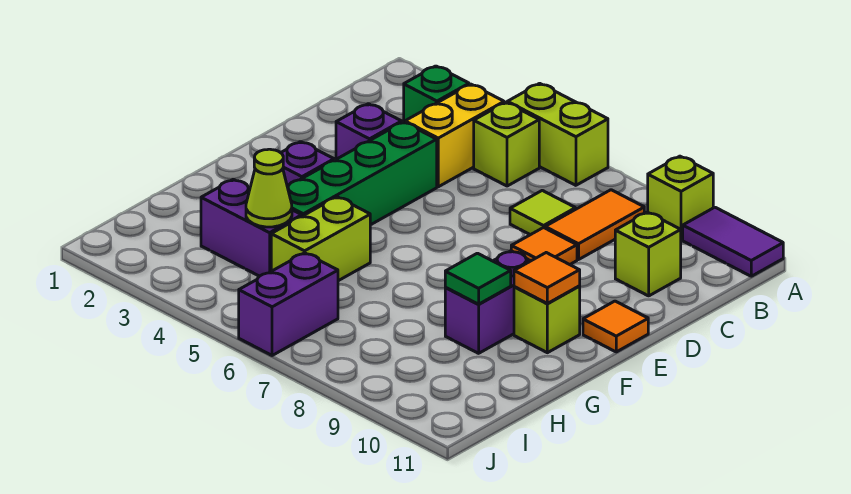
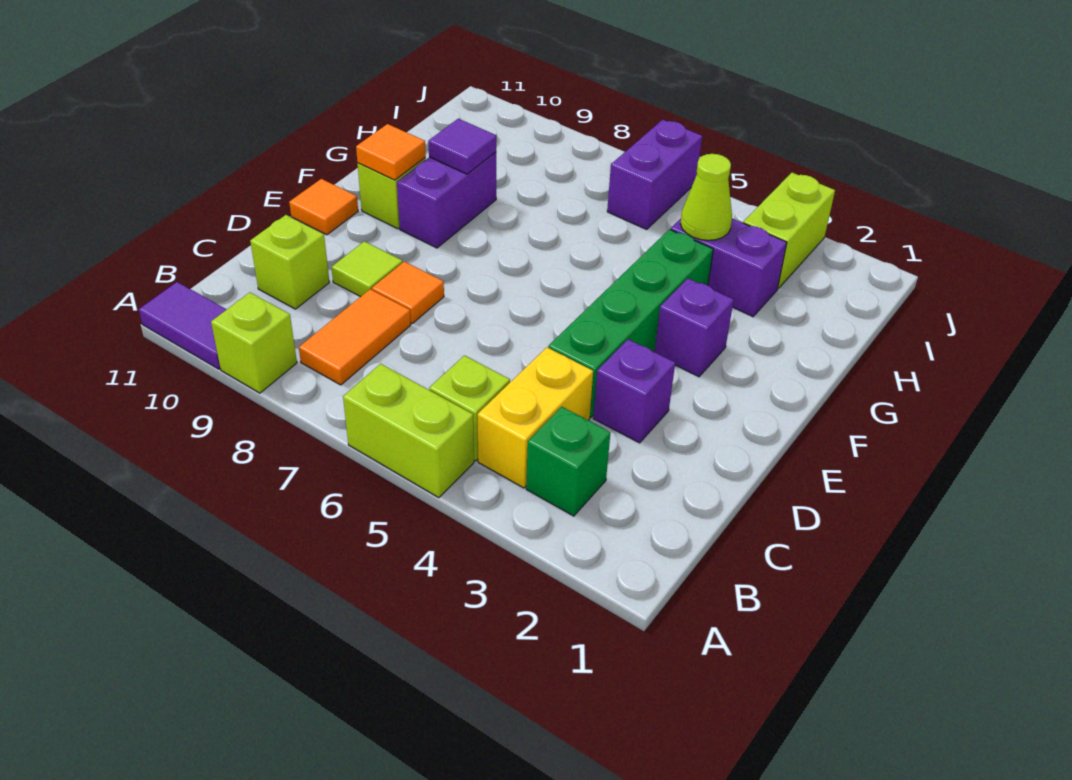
lime tile C7 level 1 -> lime tile D9 level 1
lime brick G5:H5 level 1 -> lime brick I3:J3 level 1
green tile G9 level 2 -> purple tile G9 level 2

